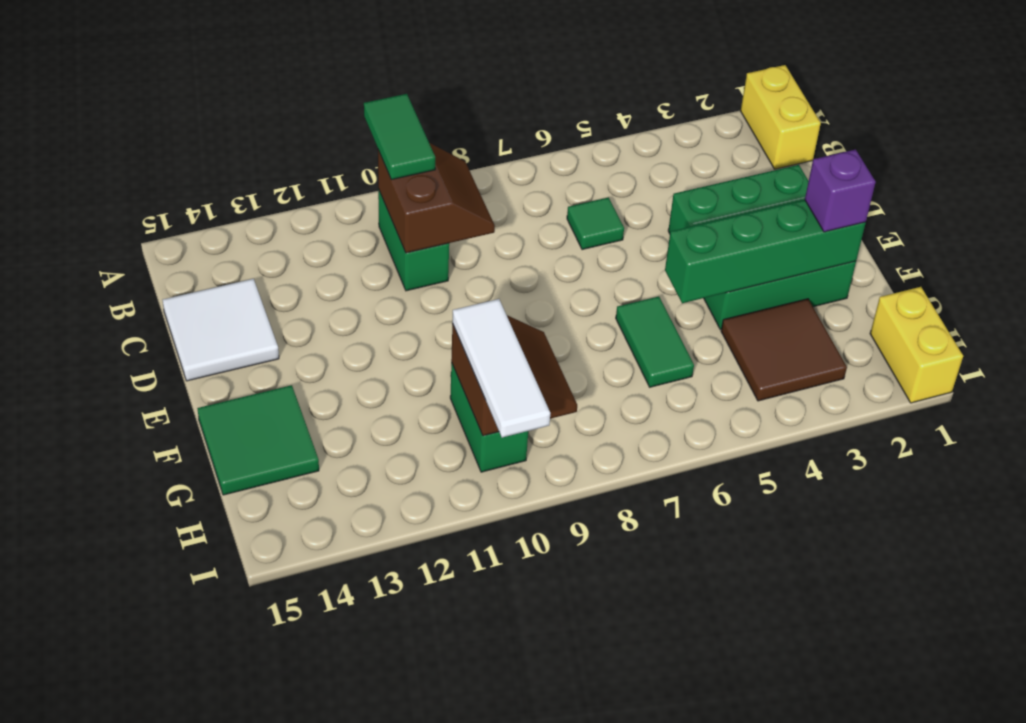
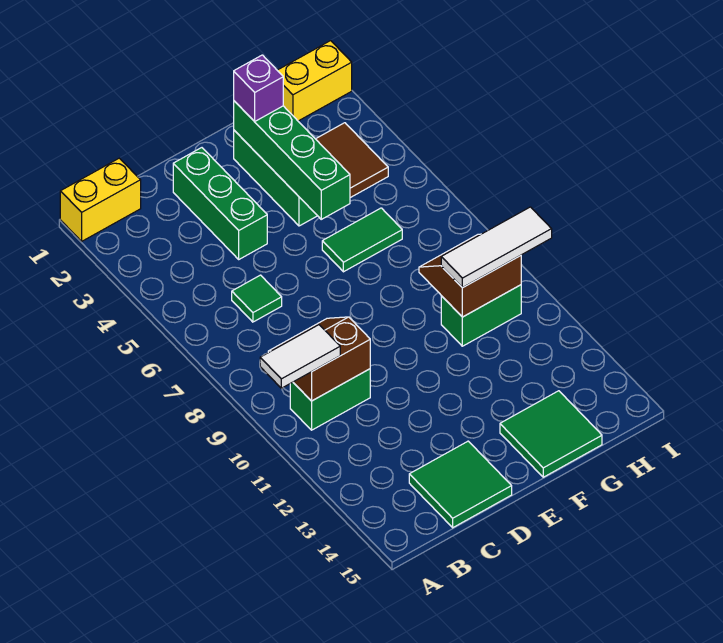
green tile A10:B10 level 3 -> white tile A10:B10 level 3
white tile C14:D15 level 1 -> green tile C14:D15 level 1

